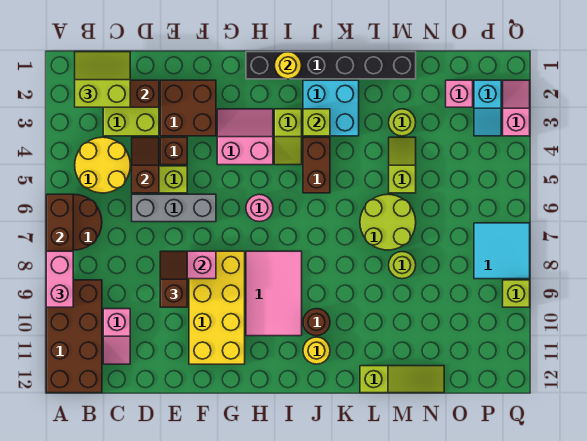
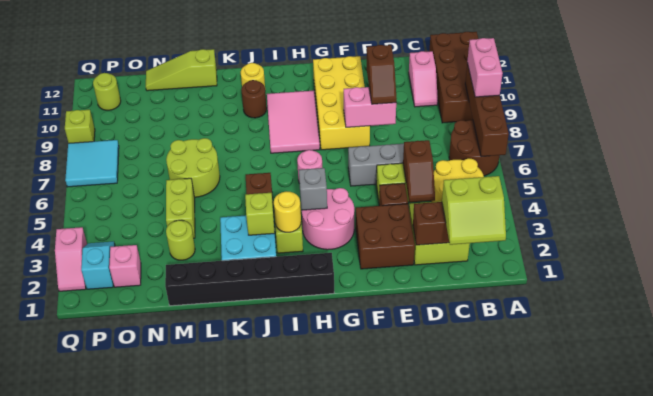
pink slope C10:C11 level 1 top 10 -> pink slope C10:C11 level 1 top 11
pink slope G3:H4 level 1 top 4 -> pink round brick G3:H4 level 1
none -> grey brick H4 level 2
yellow round brick I1 level 2 -> yellow round brick I3 level 2
lime slope M4:M5 level 1 top 5 -> lime brick M4:M5 level 1
lime round brick M8 level 1 -> lime round brick P11 level 1

